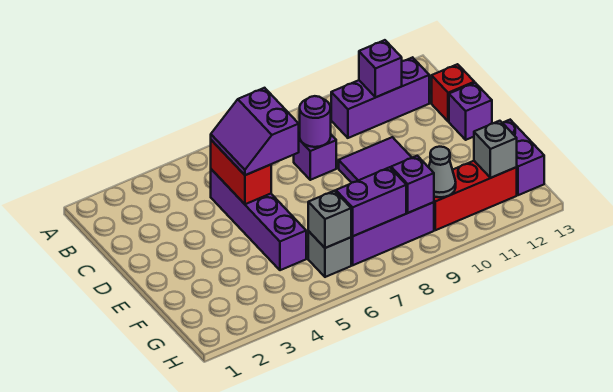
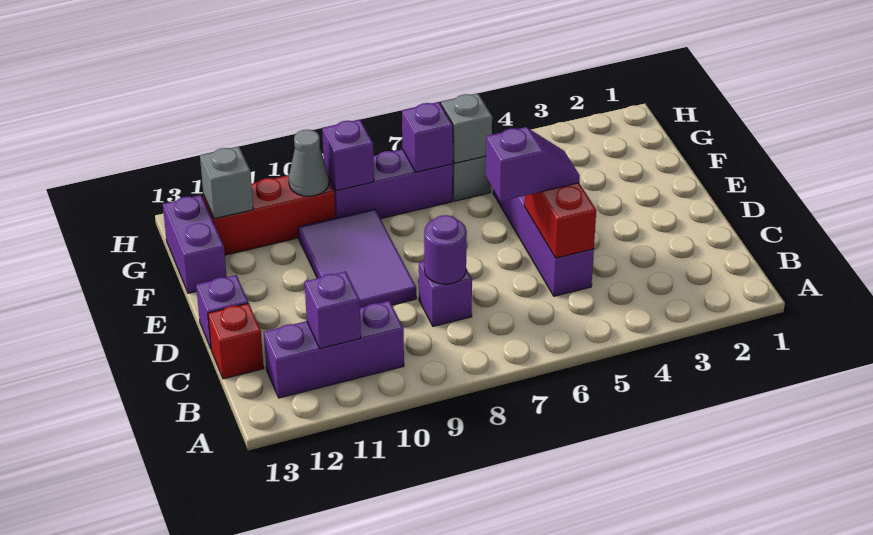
purple slope C5:D6 level 3 top 6 -> purple slope D5:D6 level 3 top 6
purple brick G7:G8 level 2 -> purple brick G7 level 2

